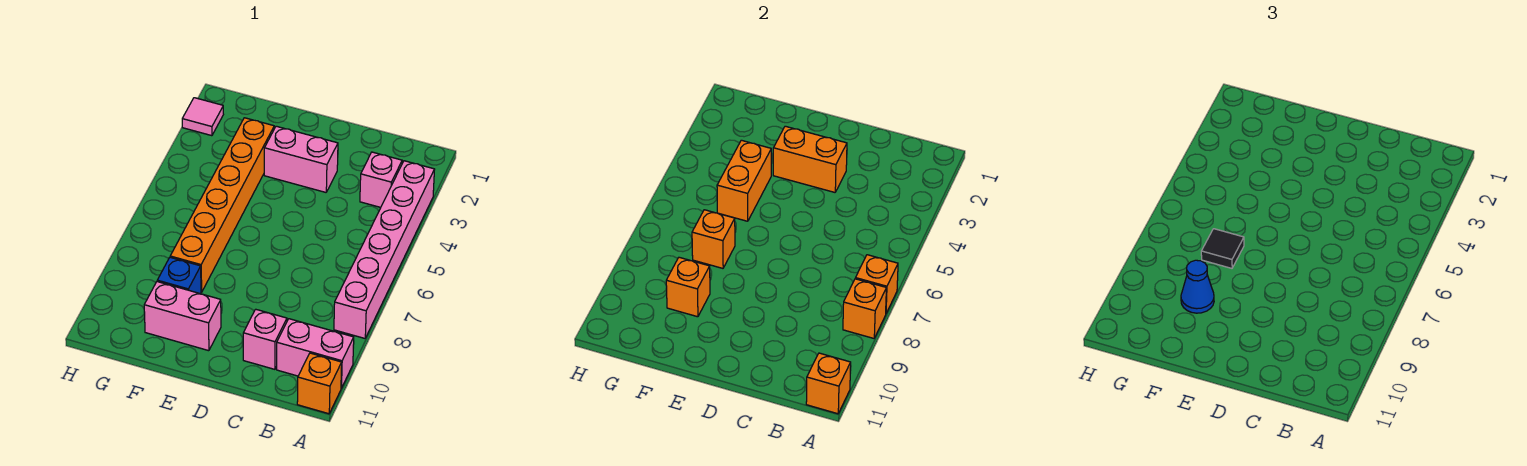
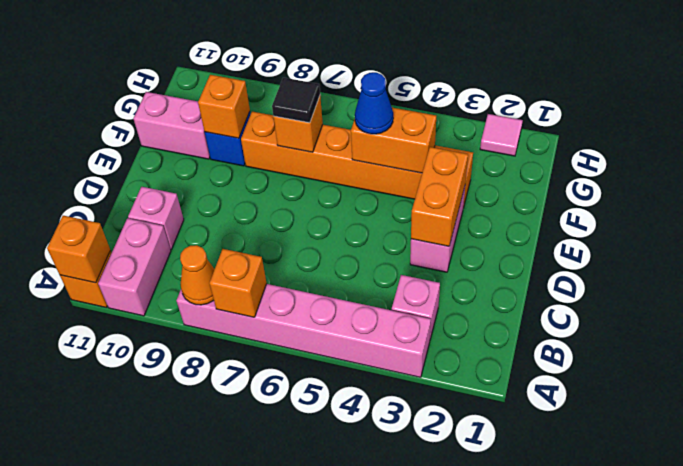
orange brick A8 level 2 -> orange cone A8 level 2
pink brick E10:F10 level 1 -> pink brick F10:F11 level 1
blue cone F9 level 3 -> blue cone F5 level 3

